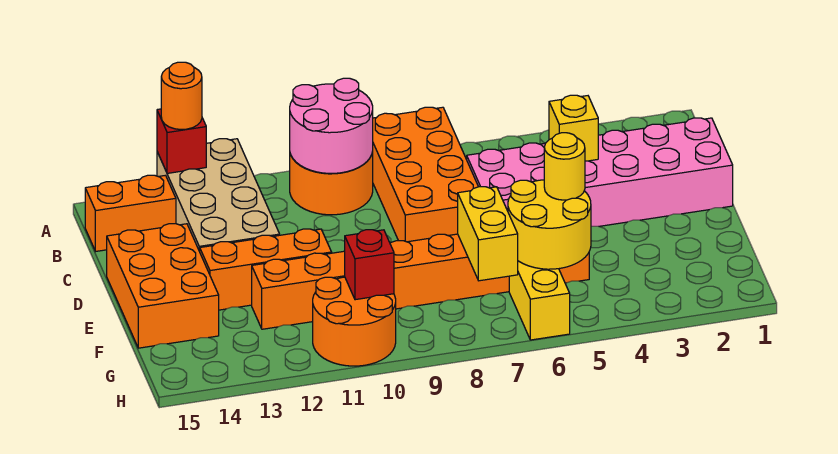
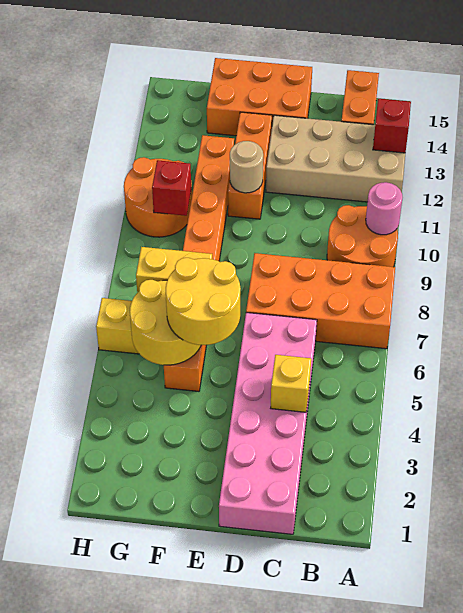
pink round brick A9:B10 level 2 -> pink round brick A10 level 2
orange round brick A13 level 3 -> none
none -> tan round brick E11 level 2
yellow round brick F5 level 3 -> yellow round brick E5:F6 level 3

